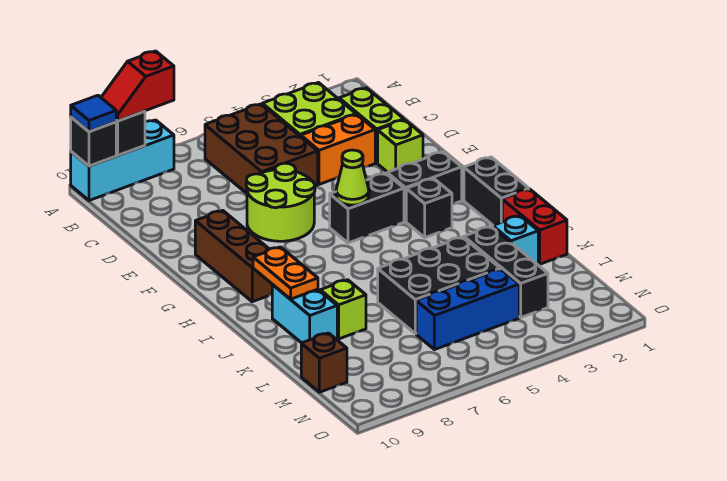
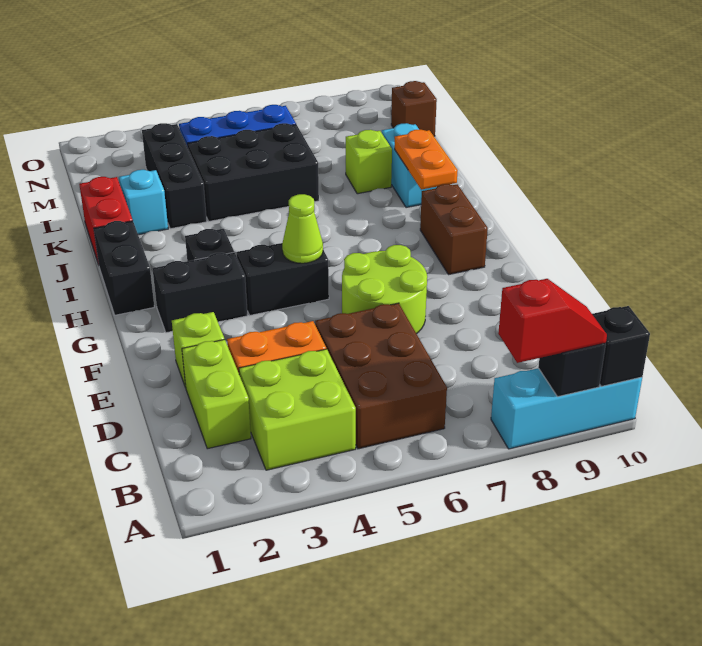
blue tile A10 level 3 -> none
brown brick F9:H9 level 1 -> brown brick G9:H9 level 1

